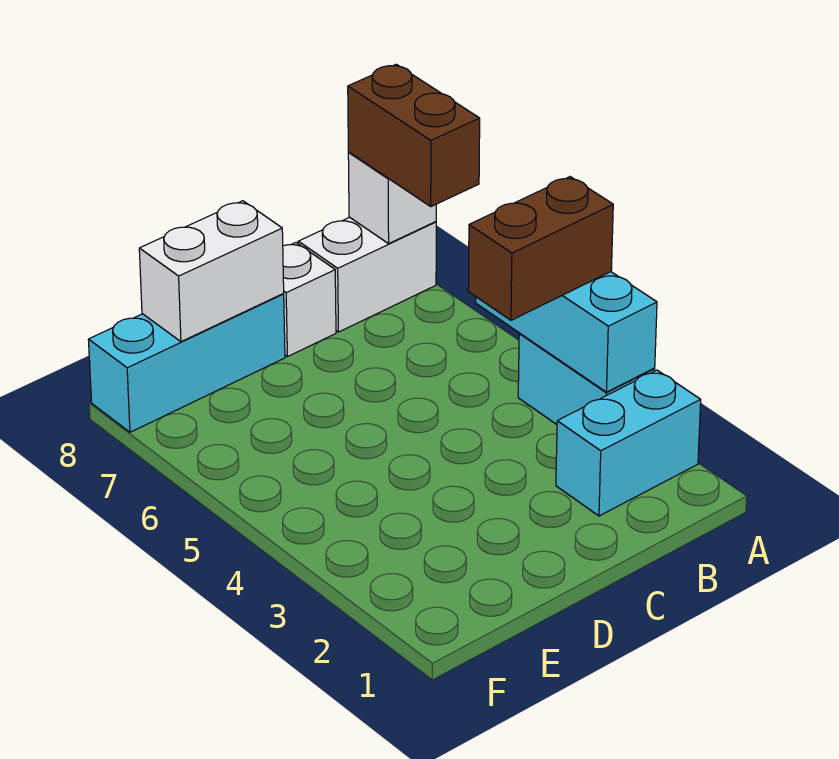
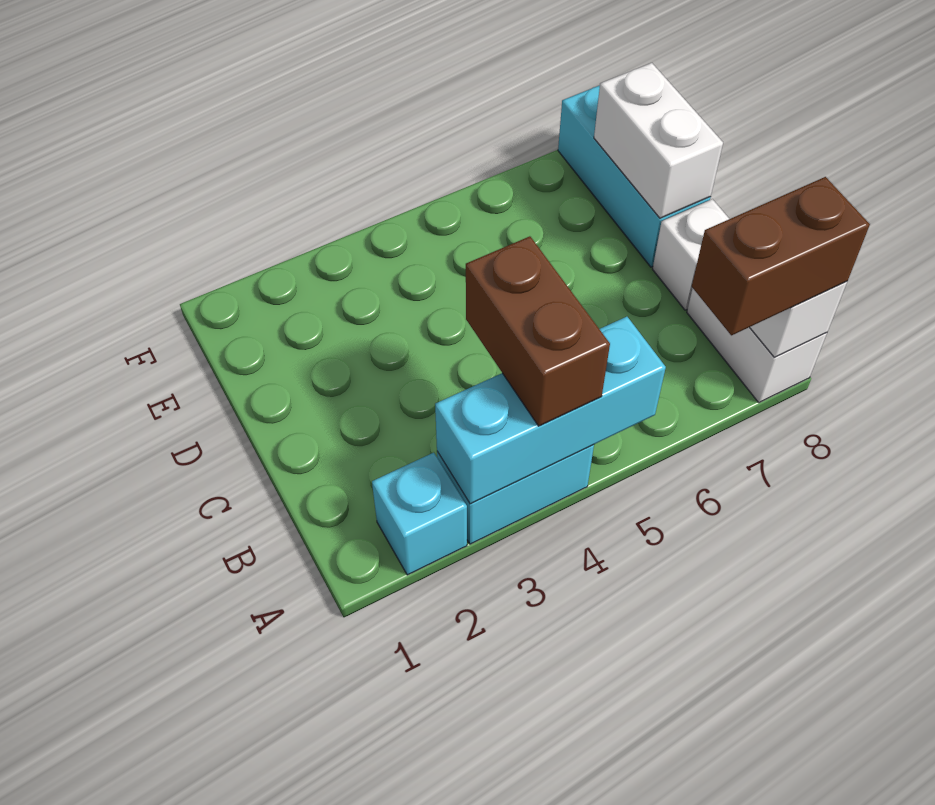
cyan brick A2:B2 level 1 -> cyan brick A2 level 1

